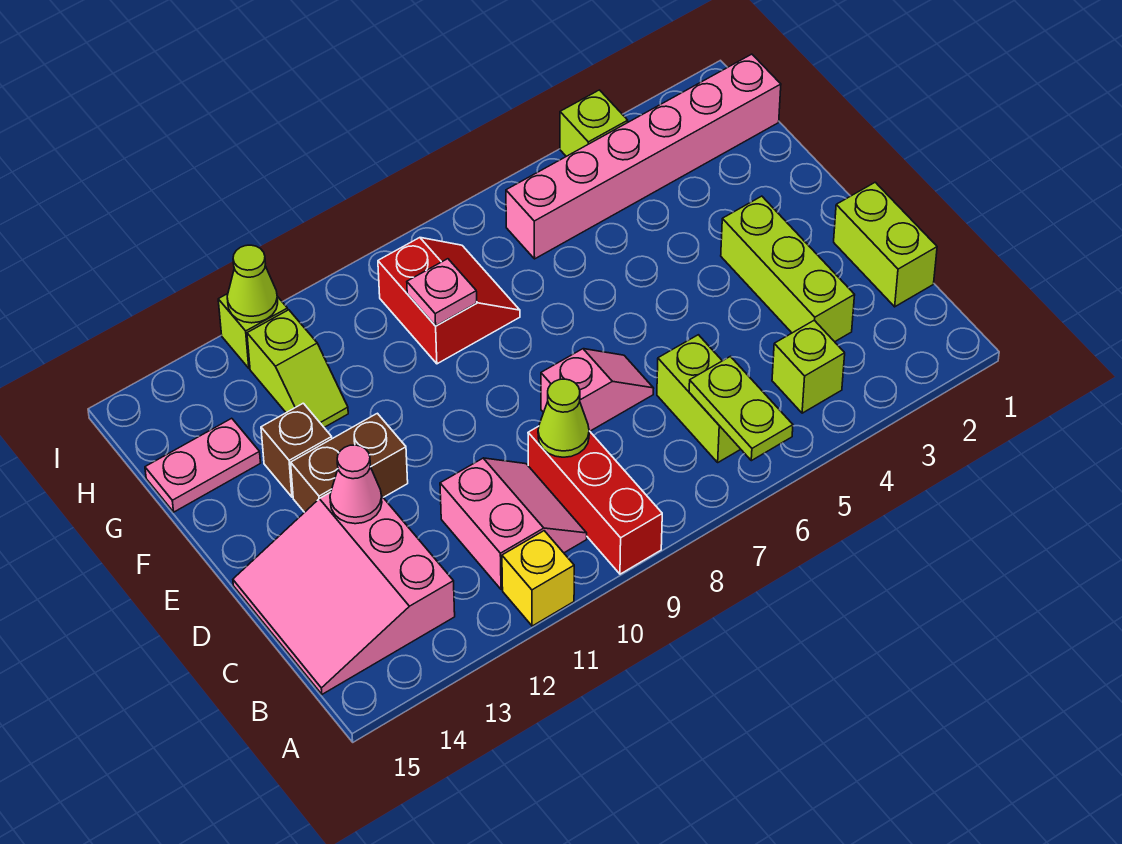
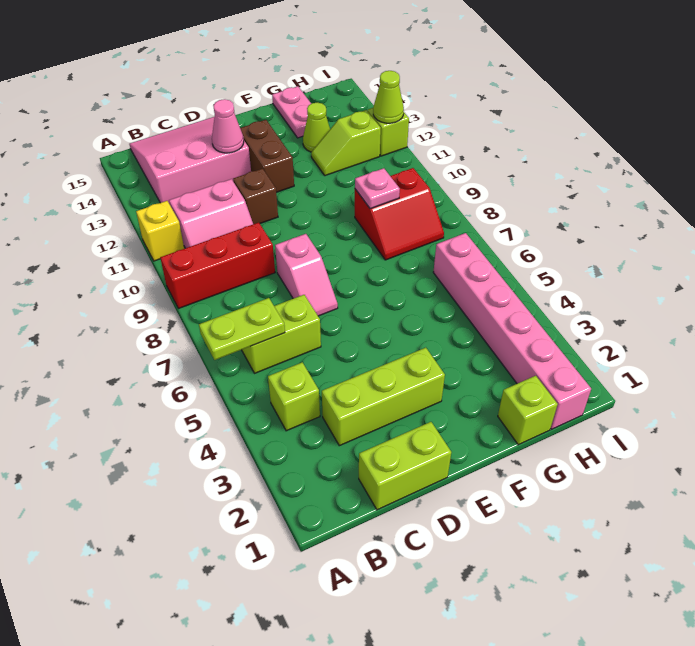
lime cone C9 level 2 -> lime cone G13 level 1
brown brick F13 level 1 -> brown brick D11 level 1
lime brick I4 level 1 -> lime brick G1 level 1

